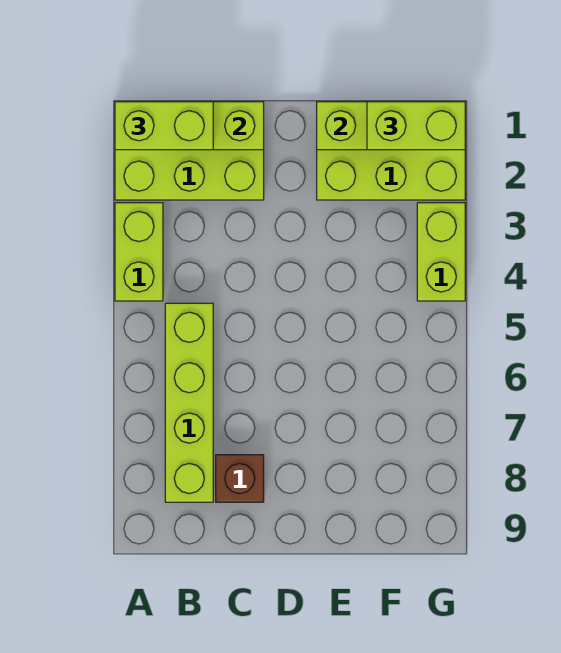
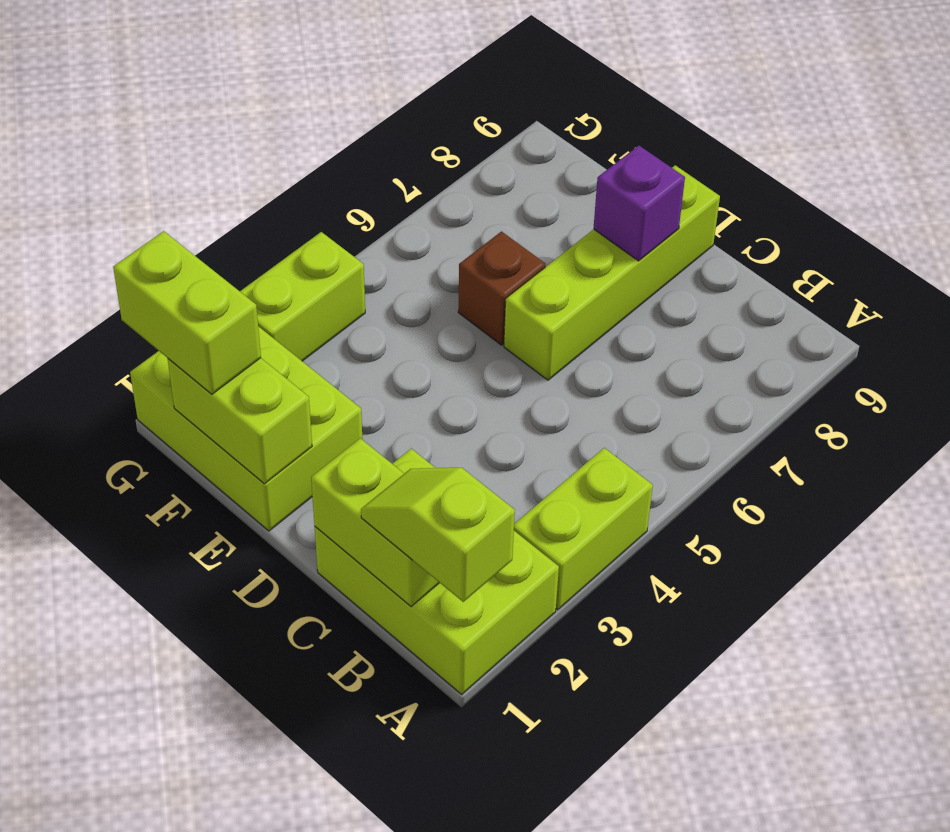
lime brick A1:B1 level 3 -> lime slope A1:B1 level 3 top A
lime brick B5:B8 level 1 -> lime brick D6:D9 level 1
brown brick C8 level 1 -> brown brick E6 level 1
none -> purple brick D8 level 2

